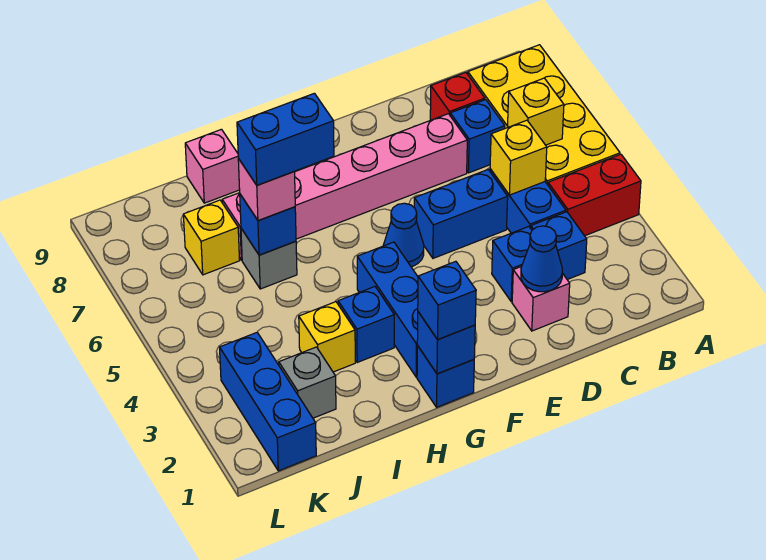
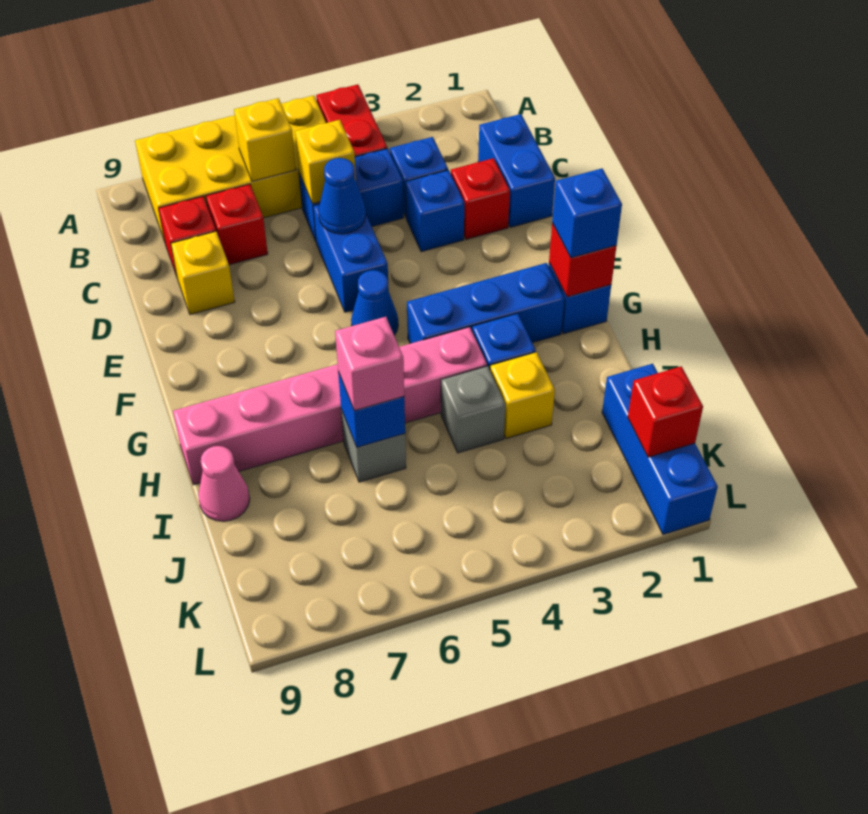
blue brick C7 level 1 -> red brick C7 level 1
pink brick D2 level 1 -> red brick D2 level 1
blue cone D2 level 2 -> blue cone D5 level 2
pink brick D7:I7 level 1 -> pink brick H4:H9 level 1
blue brick G1 level 2 -> red brick G1 level 2
blue brick H6:I6 level 4 -> blue brick C1:D1 level 1
pink brick I9 level 1 -> pink cone I9 level 1
grey brick J2 level 1 -> grey brick I4 level 1
yellow brick J7 level 1 -> yellow brick D8 level 1
blue brick K1:K3 level 1 -> blue brick J1:L1 level 1
none -> red brick K1 level 2

